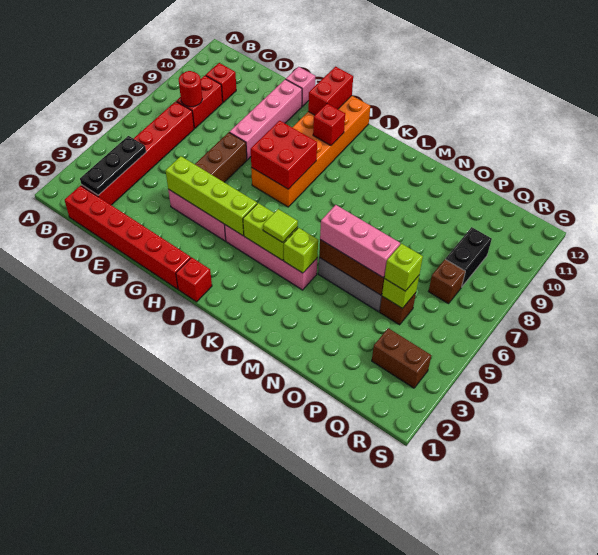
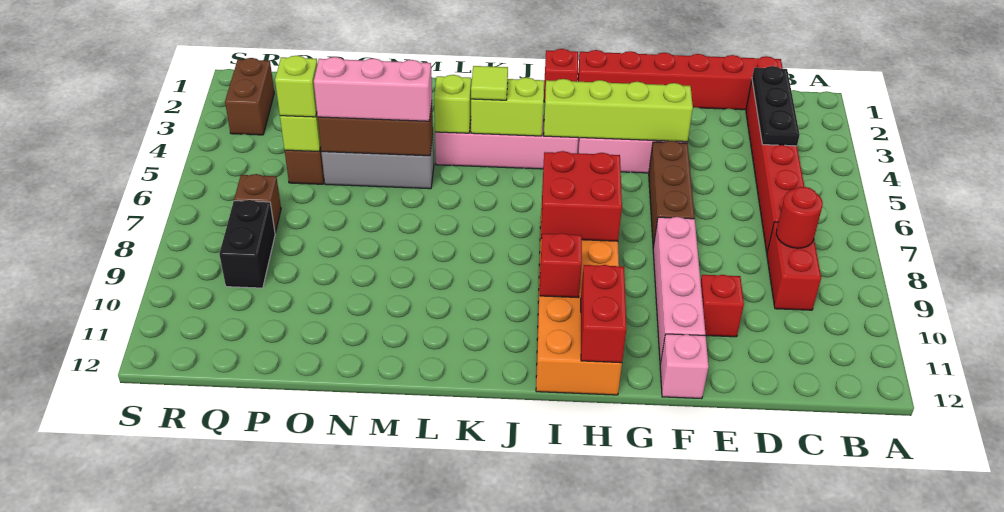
red brick C10 level 1 -> red brick E10 level 1
brown brick Q3:R3 level 1 -> brown brick R2:R3 level 1

